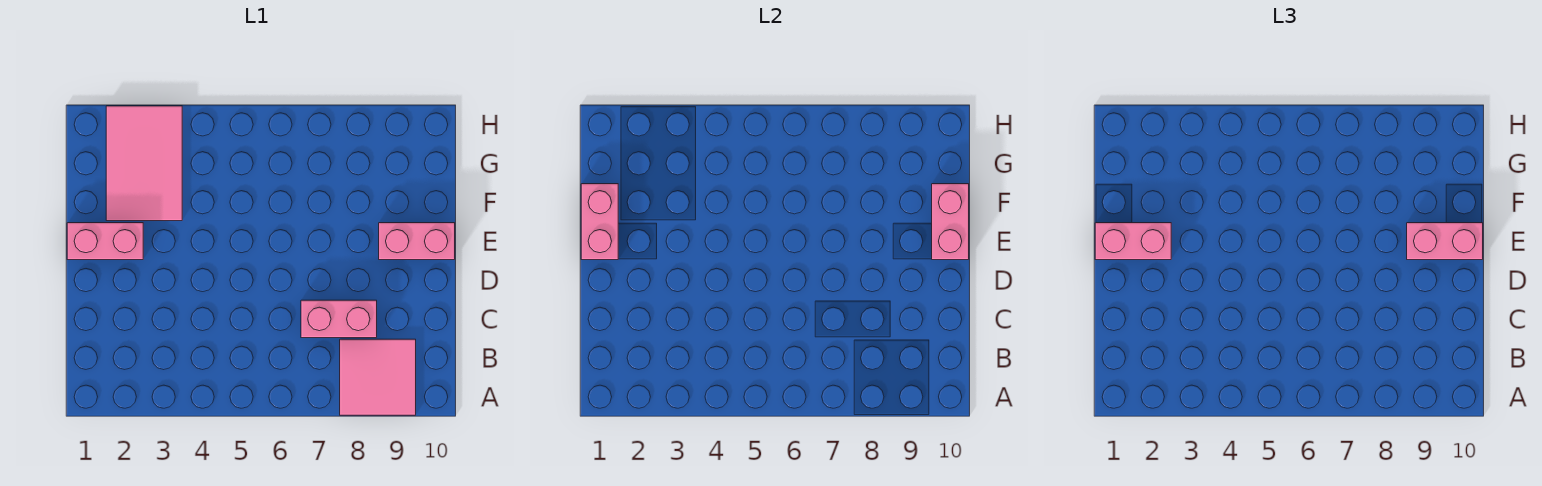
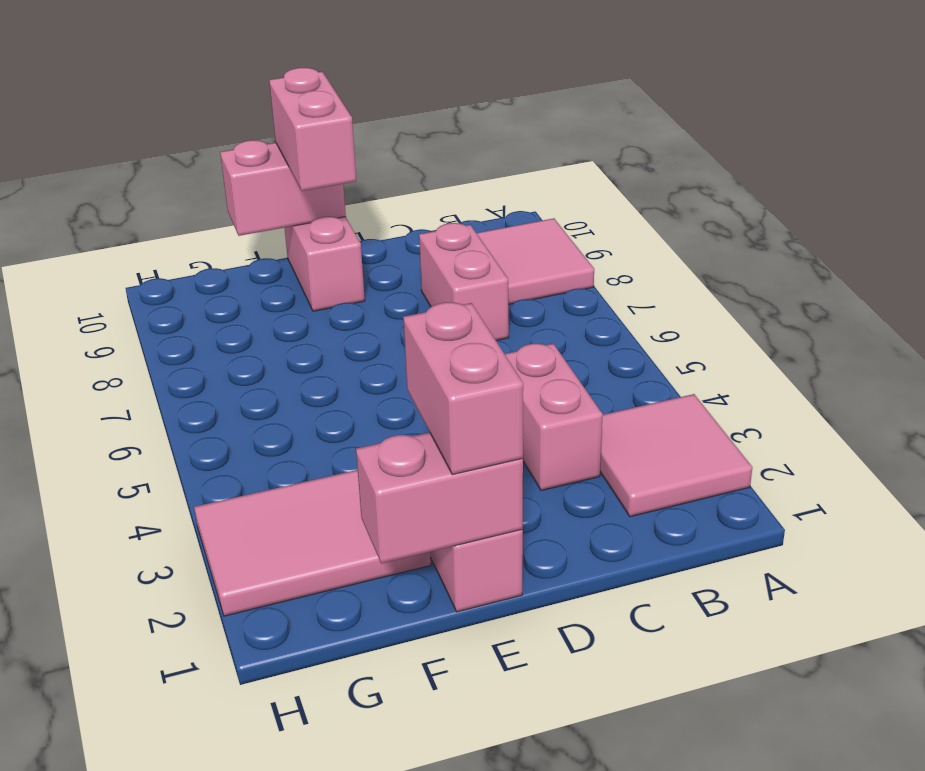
none -> pink tile A2:B3 level 1
none -> pink brick C3:C4 level 1

